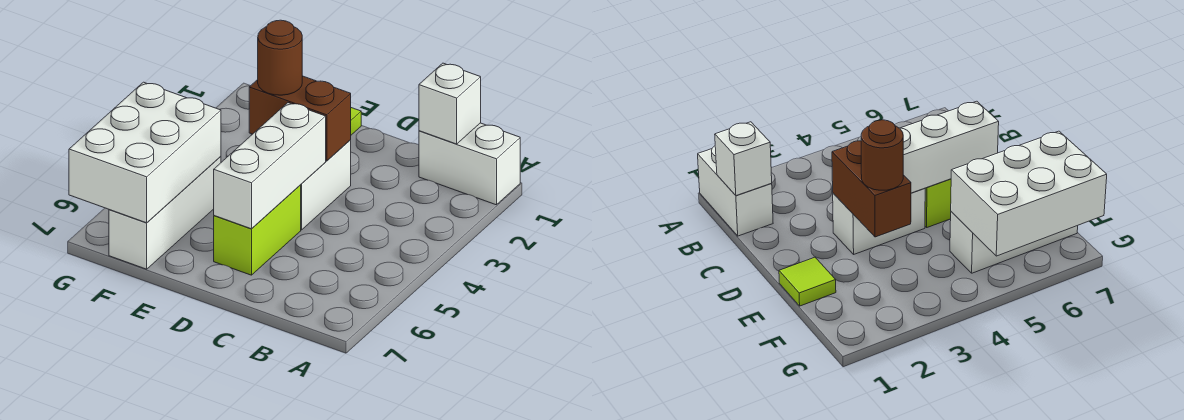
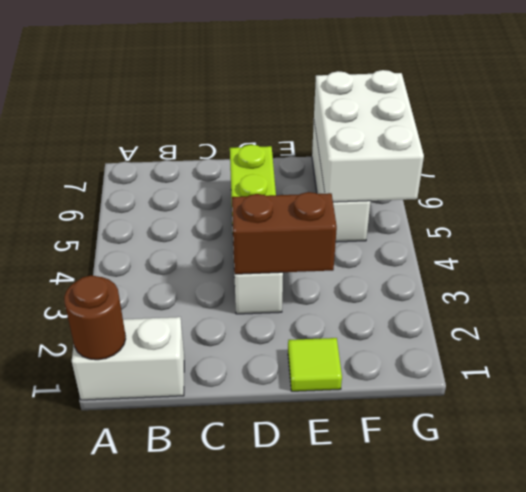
white brick B1 level 2 -> none
white brick D4:D6 level 2 -> none
brown round brick E3 level 3 -> brown round brick A1 level 2

